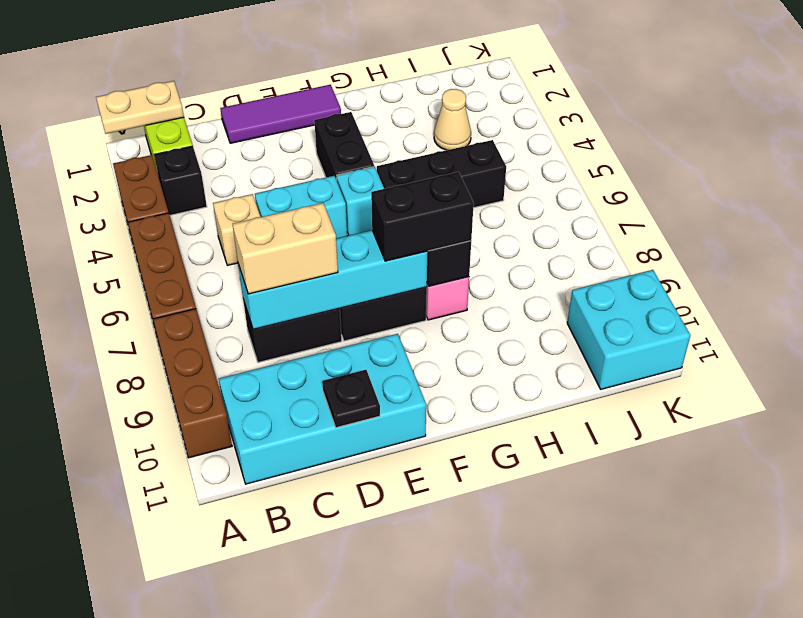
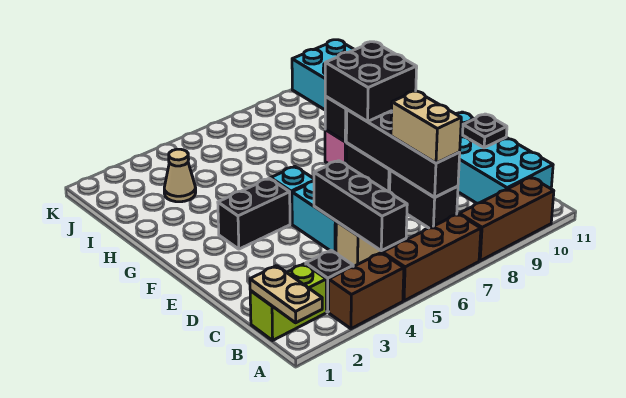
cyan brick C8:F8 level 2 -> black brick C8:F8 level 2
purple tile D1:F1 level 1 -> none
black brick F8:G8 level 3 -> black brick F8:G9 level 3
black brick G5:I5 level 1 -> black brick B5:D5 level 2

